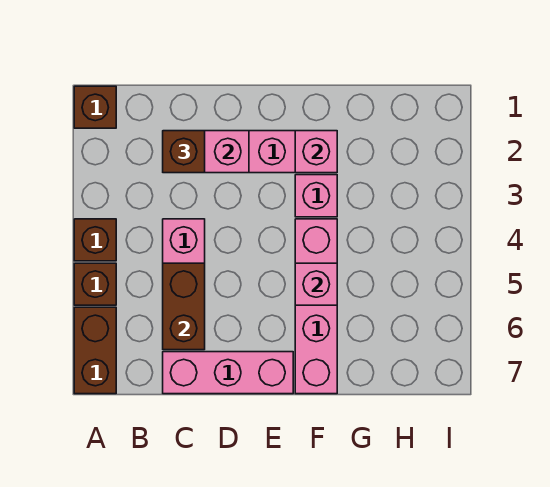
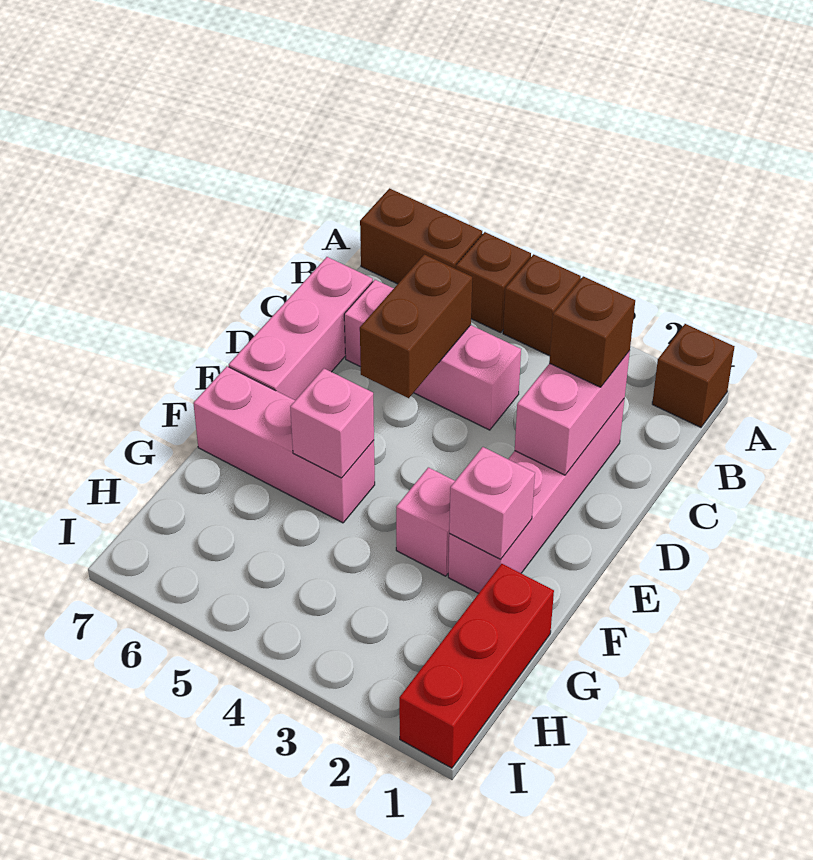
brown brick C5:C6 level 2 -> brown brick C5:D5 level 2
pink brick F4:F7 level 1 -> pink brick F5:F7 level 1
none -> red brick G1:I1 level 1

